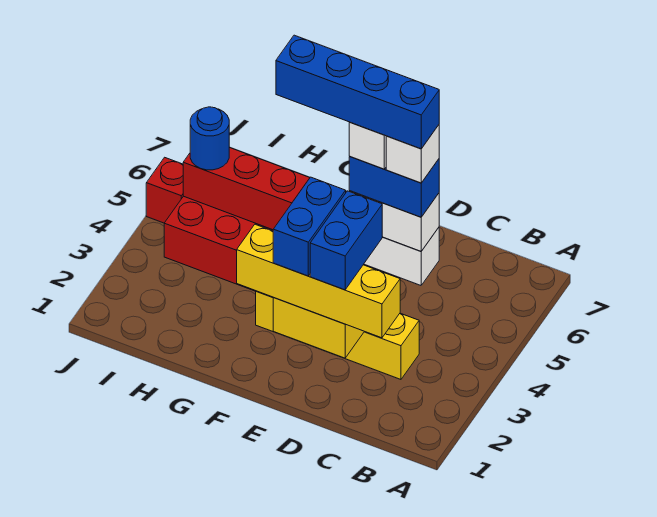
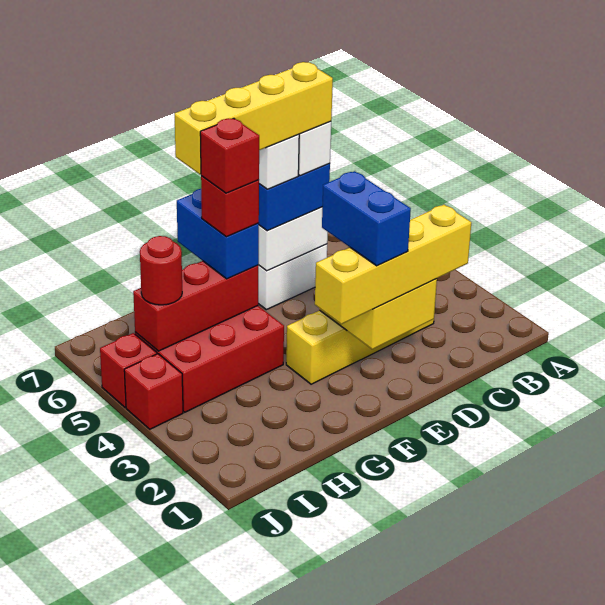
blue brick D2:D3 level 4 -> blue brick G5:G6 level 3
blue brick D6:G6 level 5 -> yellow brick D6:G6 level 5
none -> red brick G5 level 4
none -> red brick G5 level 5
blue round brick I5 level 3 -> red round brick I5 level 3
none -> red brick J4 level 1

